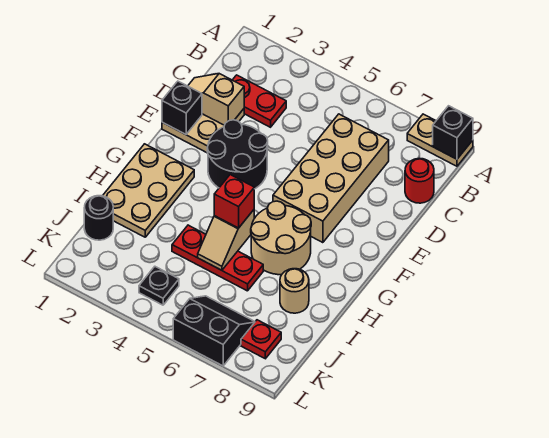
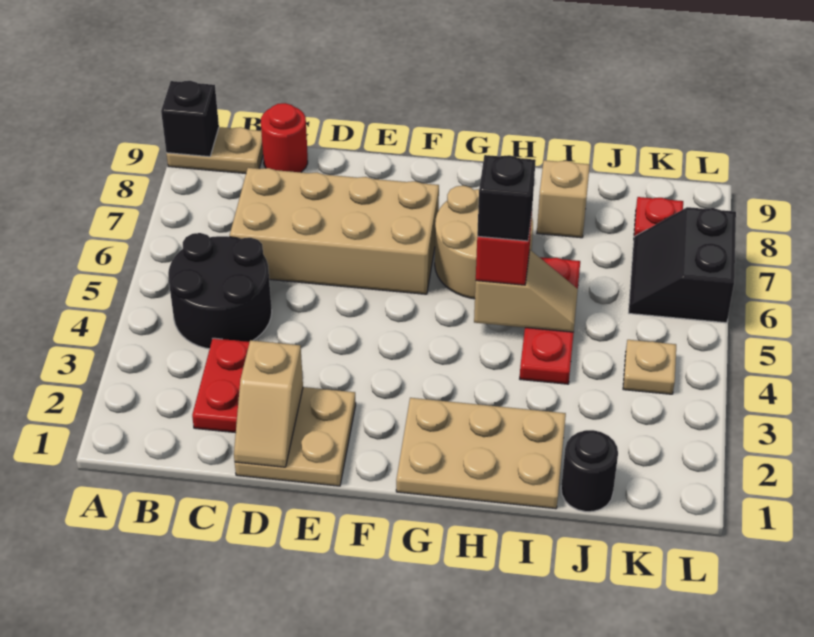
tan plate A8:A9 level 1 -> tan plate A9:B9 level 1
black brick E1 level 2 -> black brick H5 level 4
black round brick E3:F4 level 1 -> black round brick B4:C5 level 1
tan round brick I8 level 1 -> tan brick I8 level 1
black plate K4 level 1 -> tan plate K4 level 1

